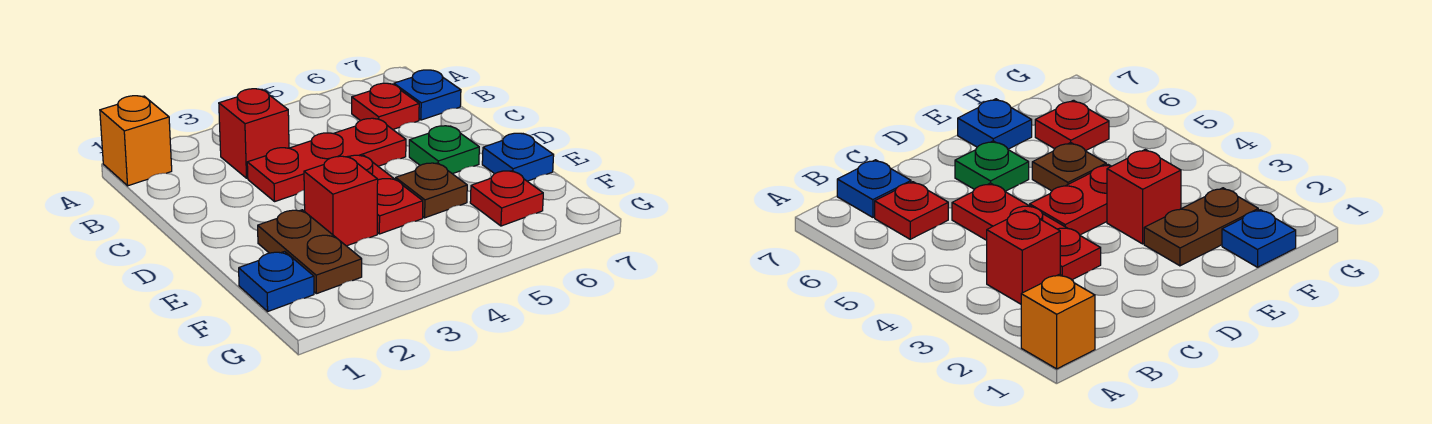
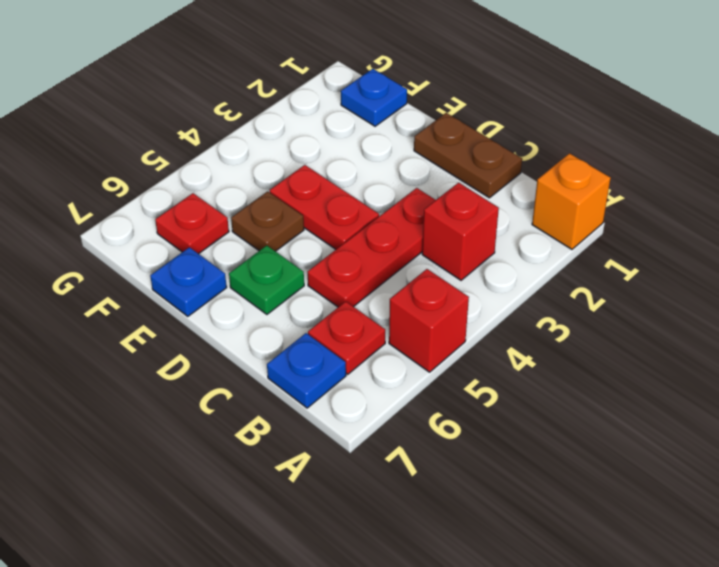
brown plate E2:F2 level 1 -> brown plate C1:D1 level 1
red brick E3 level 1 -> red brick A5 level 1

